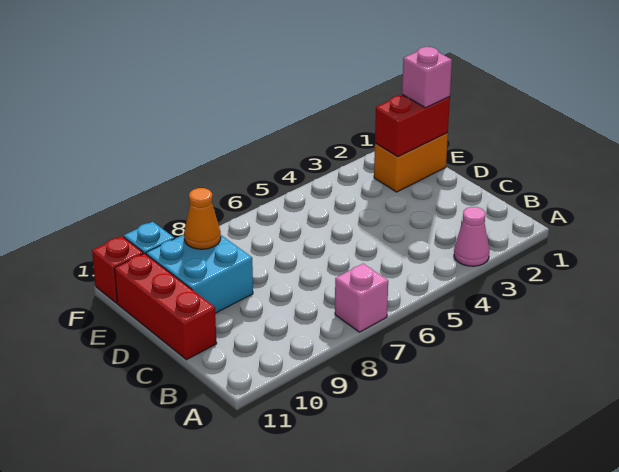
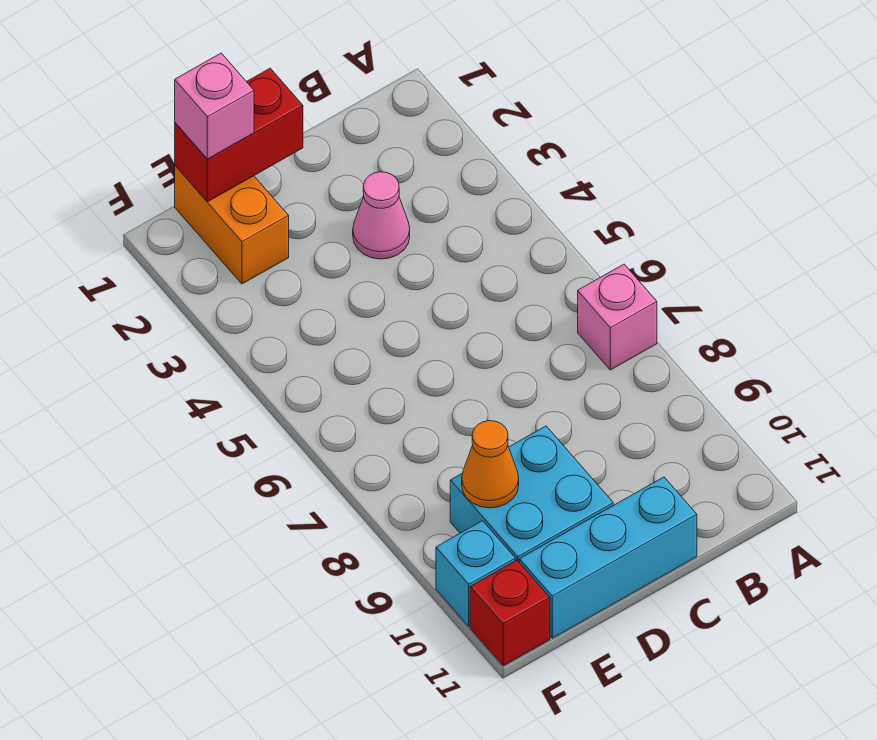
pink cone A3 level 1 -> pink cone C3 level 1
red brick C11:E11 level 1 -> cyan brick C11:E11 level 1
red brick E1:E2 level 2 -> red brick D1:E1 level 2

